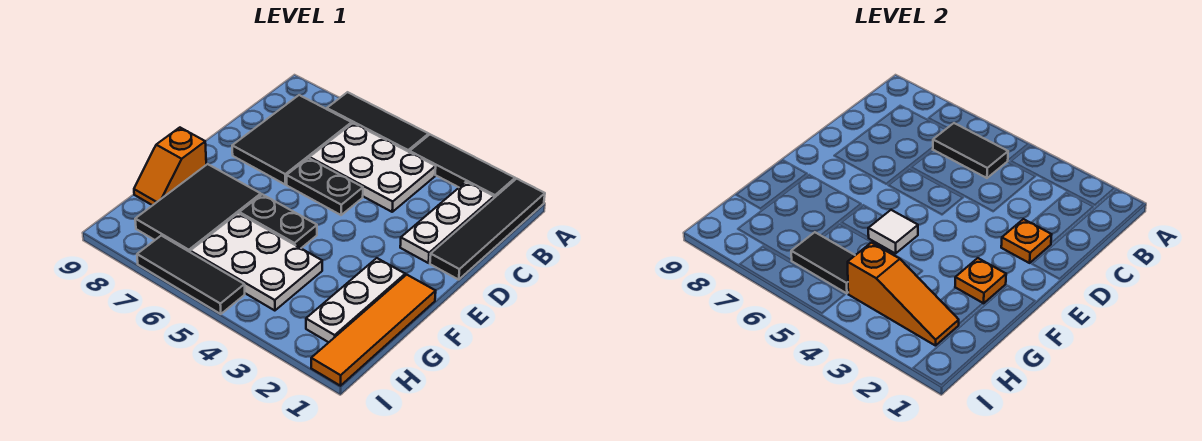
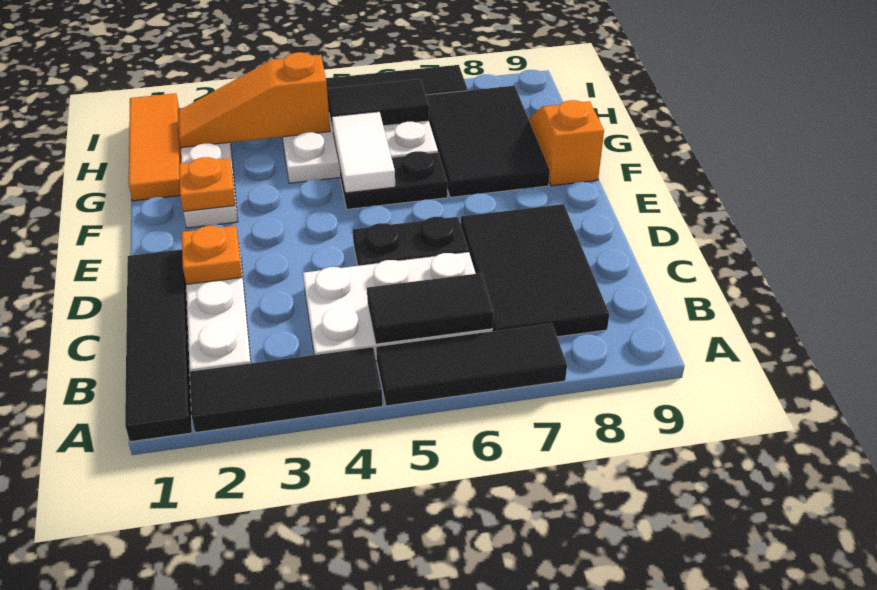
orange tile F1:I1 level 1 -> orange tile G1:I1 level 1
white tile F5 level 2 -> white tile F5:G5 level 2

